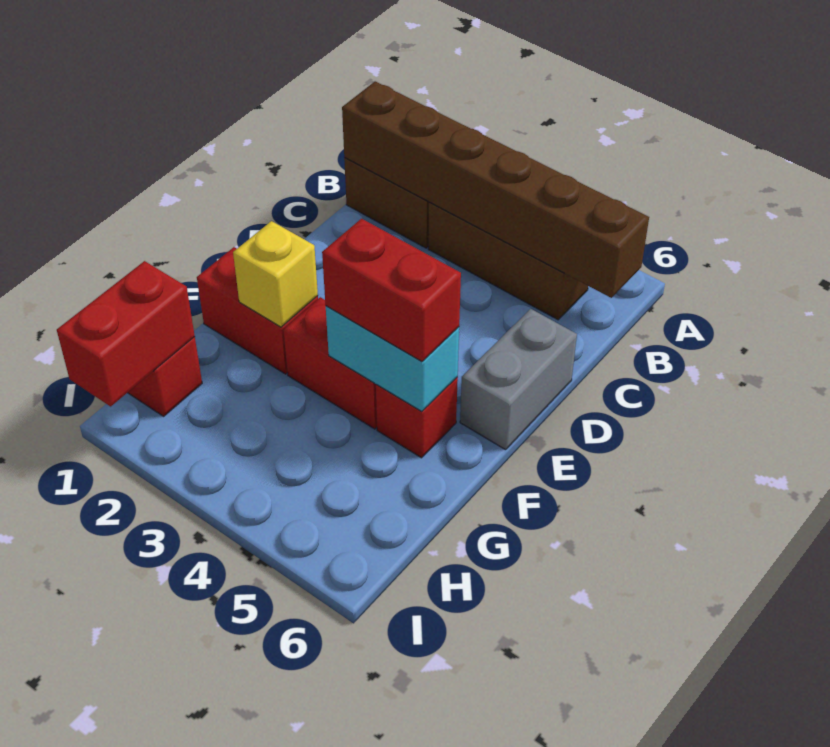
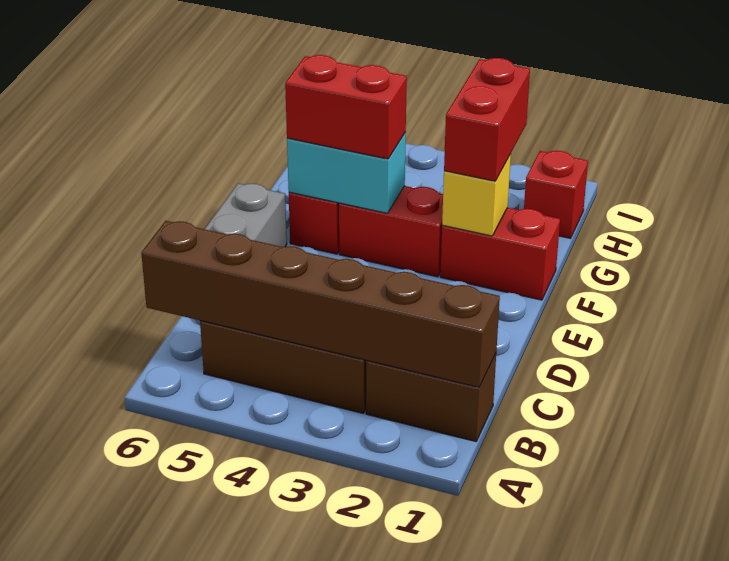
red brick H1:I1 level 2 -> red brick F2:G2 level 3

